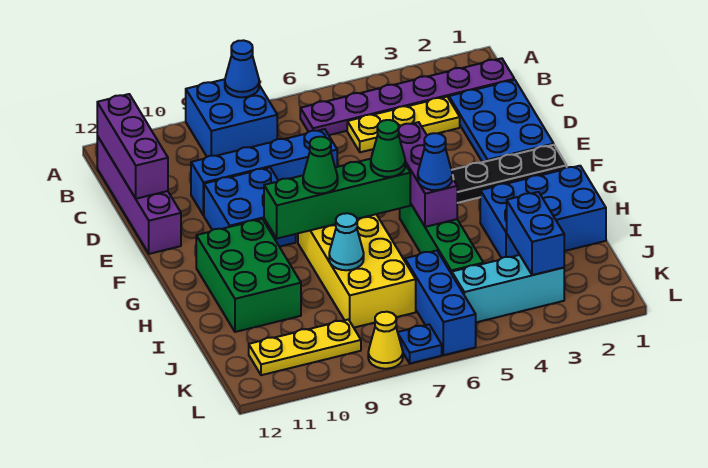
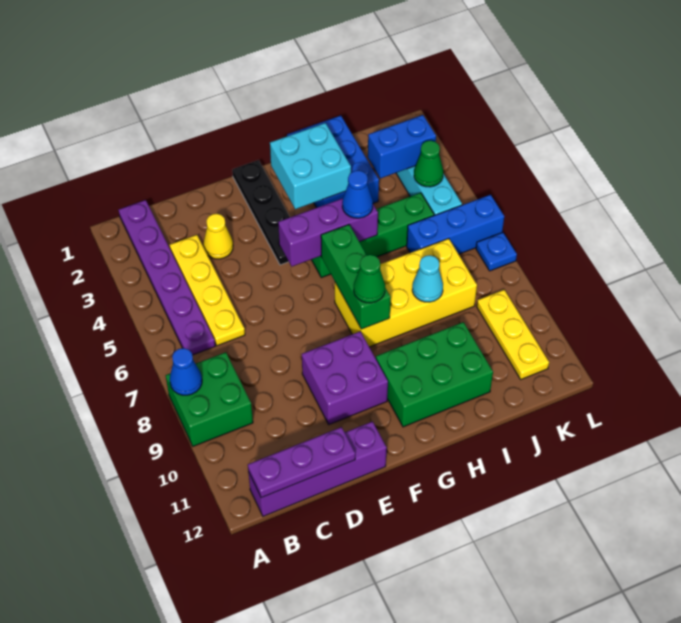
blue brick A8:B9 level 1 -> green brick A8:B9 level 1
purple brick B12:D12 level 2 -> purple plate B12:D12 level 2
blue plate C1:E2 level 1 -> none
yellow plate C3:C5 level 1 -> yellow plate C3:C6 level 1
blue brick D7:D10 level 1 -> none
blue brick E9:F10 level 1 -> purple brick E9:F10 level 1
none -> cyan brick G2:H3 level 2
green brick G6:G9 level 2 -> green brick G6:G8 level 2
green cone G6 level 3 -> green cone K4 level 2
yellow cone L8 level 1 -> yellow cone D3 level 1

